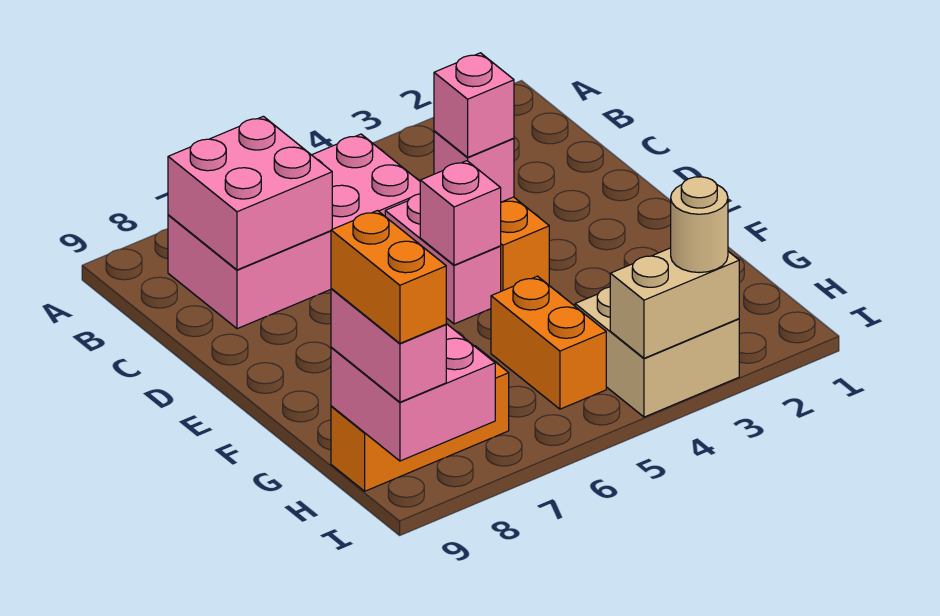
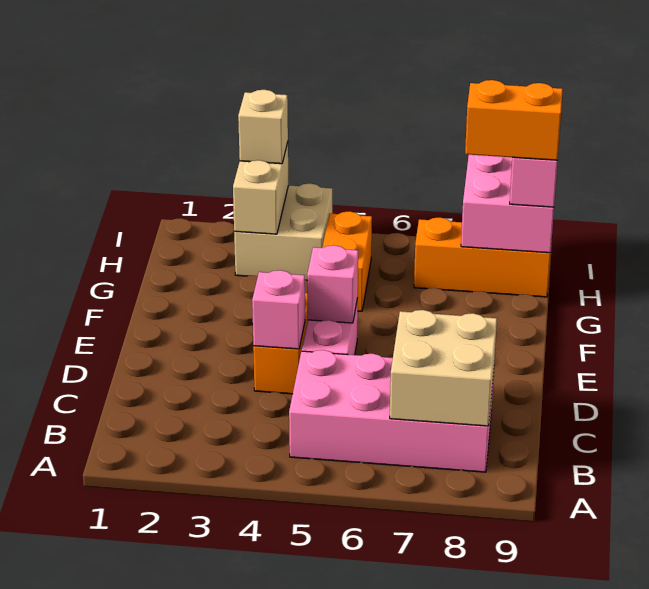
pink brick B7:C8 level 2 -> tan brick B7:C8 level 2
pink brick D4 level 3 -> none
orange brick H9:I9 level 4 -> orange brick H8:H9 level 4
tan brick I3:I4 level 2 -> tan brick H3:I3 level 2
tan round brick I3 level 3 -> tan brick I3 level 3

